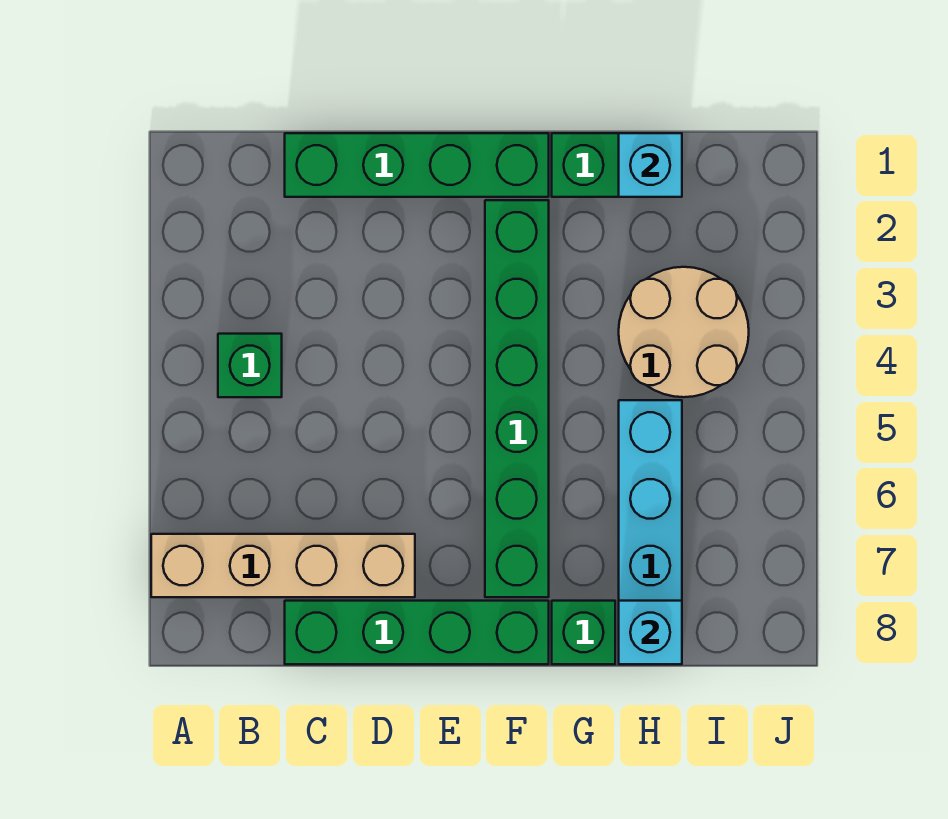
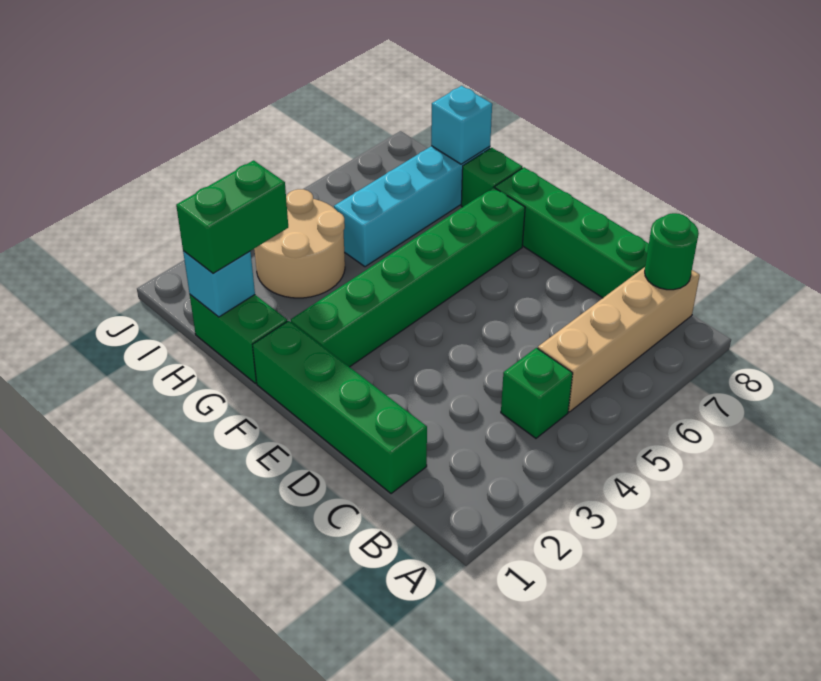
tan brick A7:D7 level 1 -> tan brick B5:B8 level 1
none -> green round brick B8 level 2
none -> green brick H1:H2 level 3

